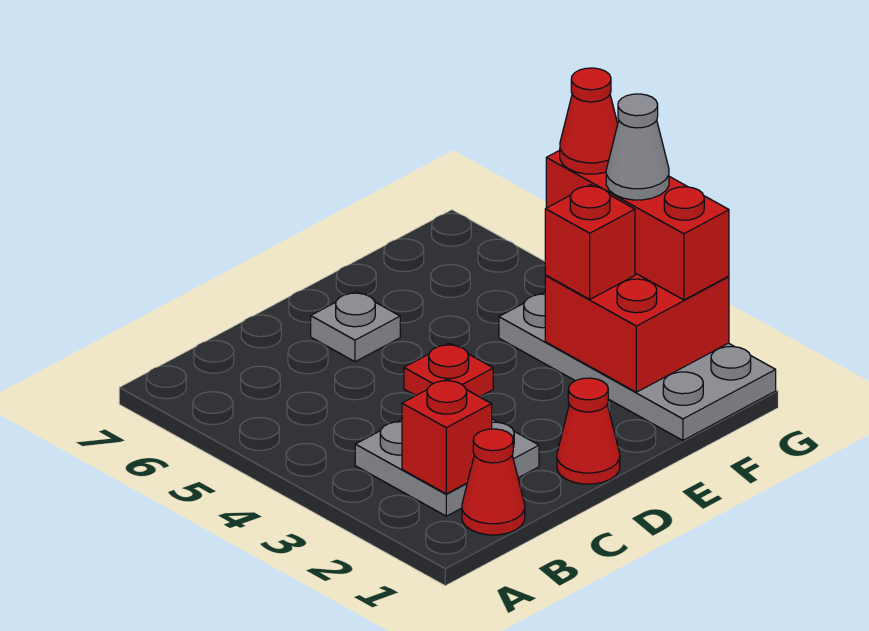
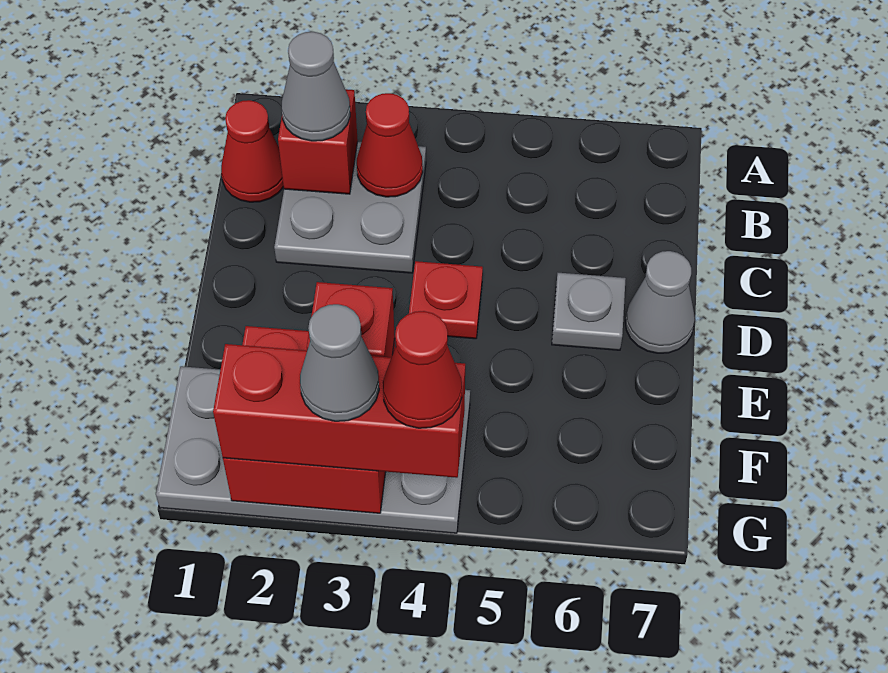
none -> grey cone B2 level 3
red cone D1 level 1 -> red cone B3 level 2
none -> grey cone D7 level 1

